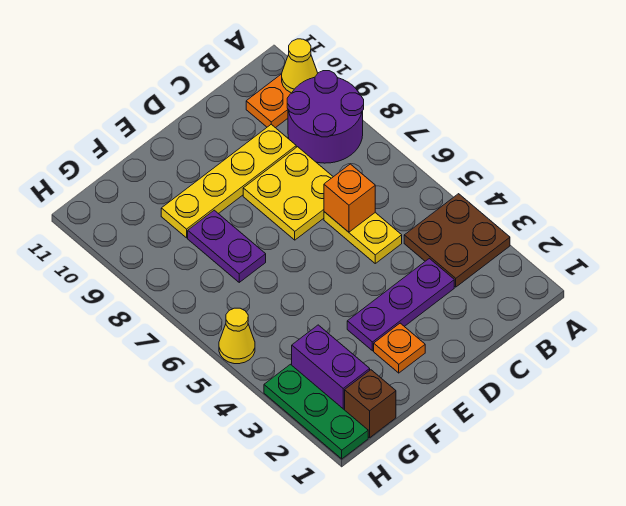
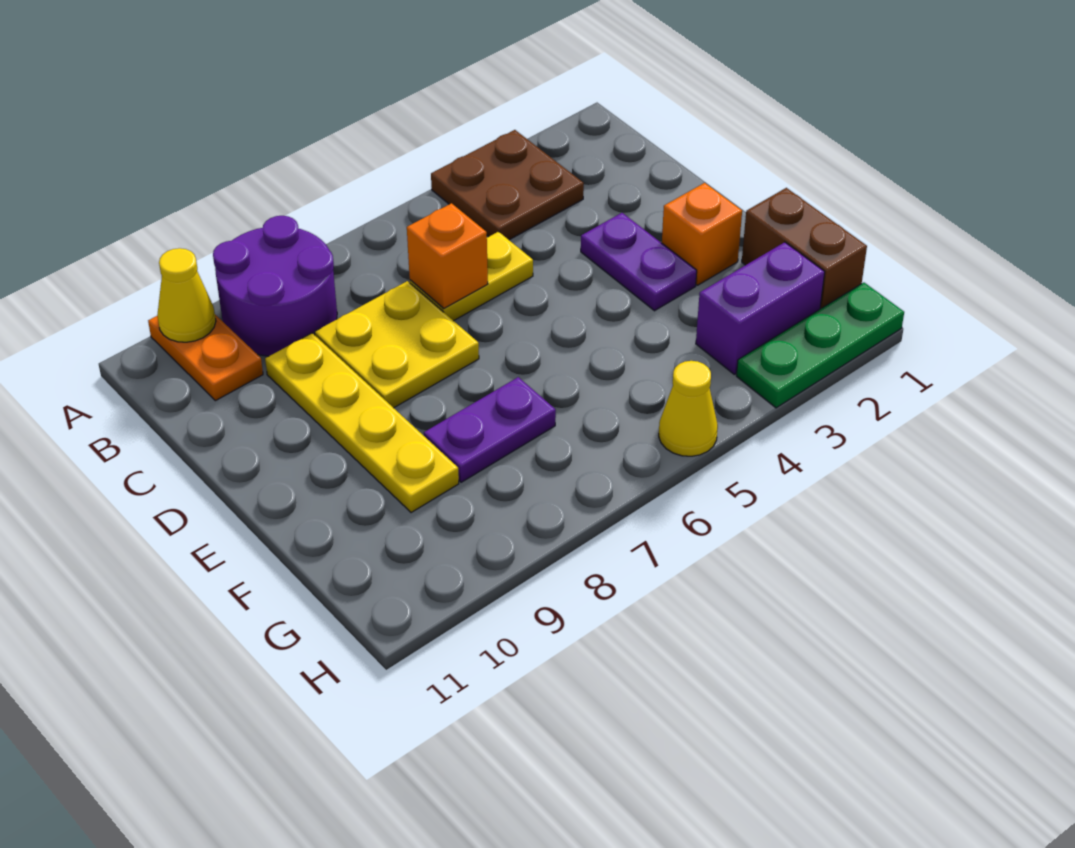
purple plate C3:E3 level 1 -> purple plate D3:E3 level 1
orange plate E2 level 1 -> orange brick E2 level 1
brown brick G1 level 1 -> brown brick F1:G1 level 1

